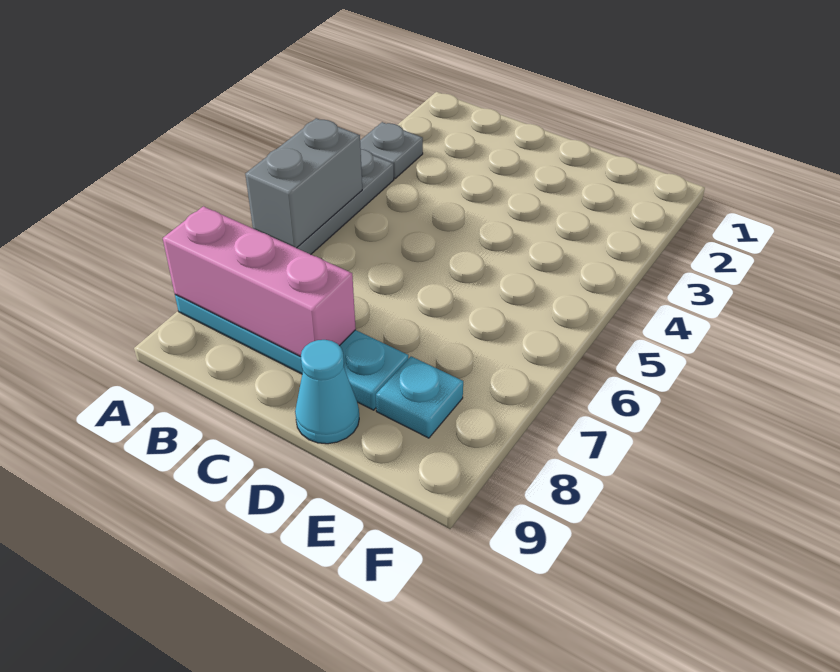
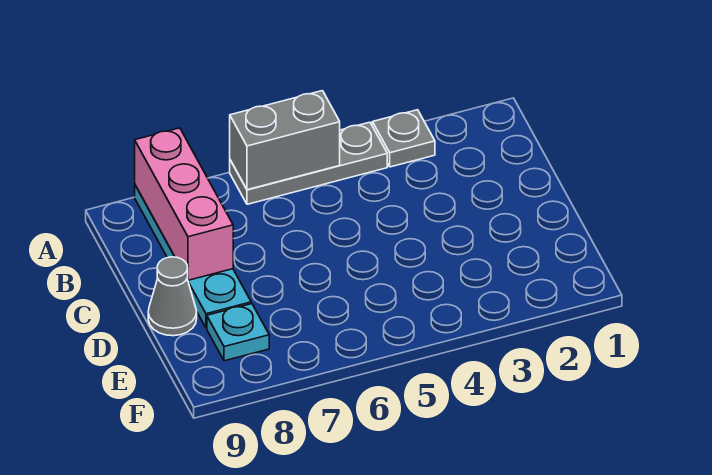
cyan cone D9 level 1 -> grey cone D9 level 1

